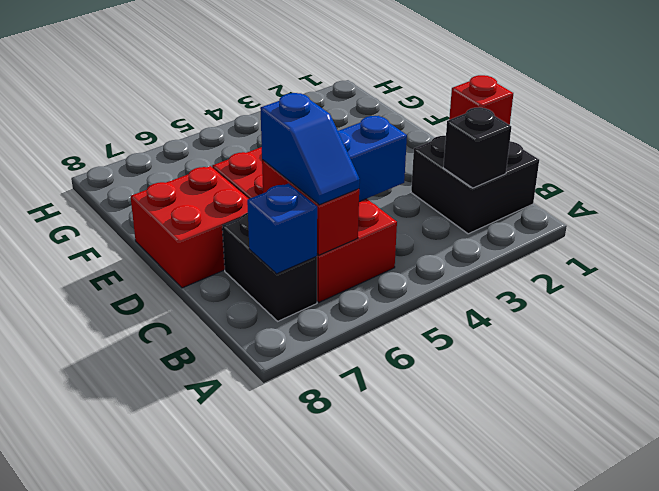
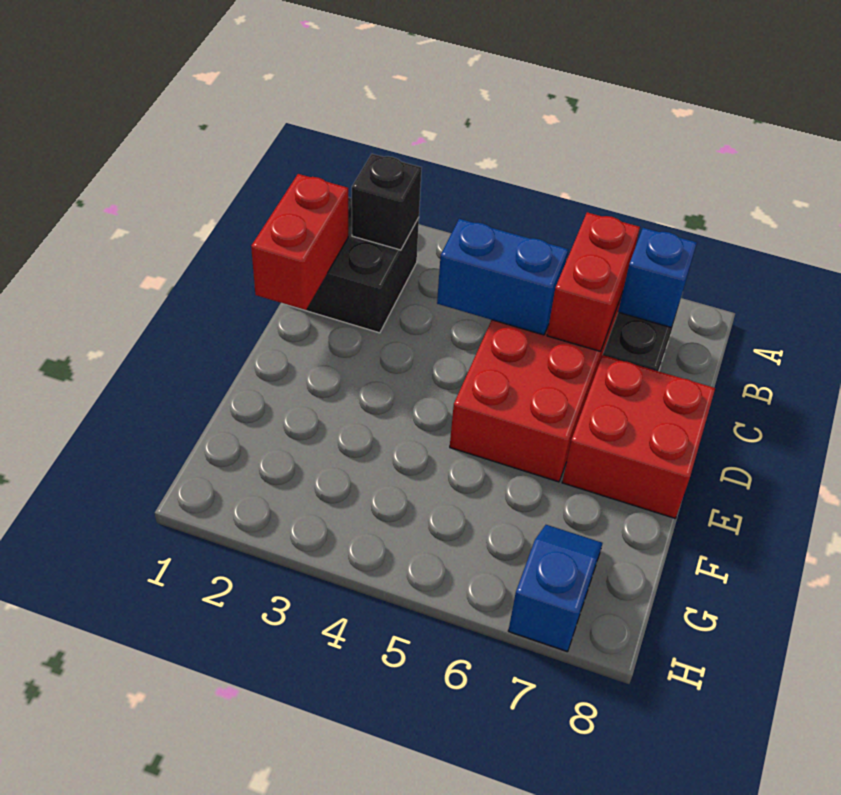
blue slope B6:C6 level 3 top C -> blue slope G7:H7 level 1 top H
red brick C1 level 2 -> red brick C1:D1 level 2

